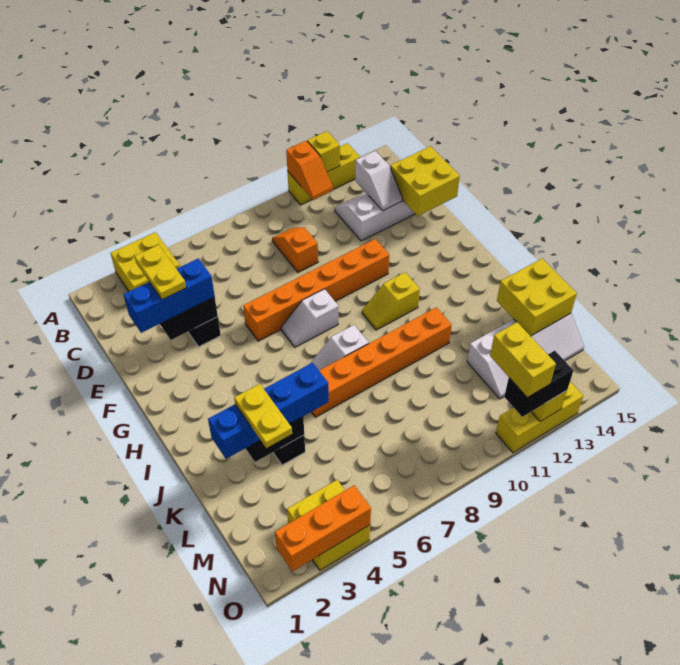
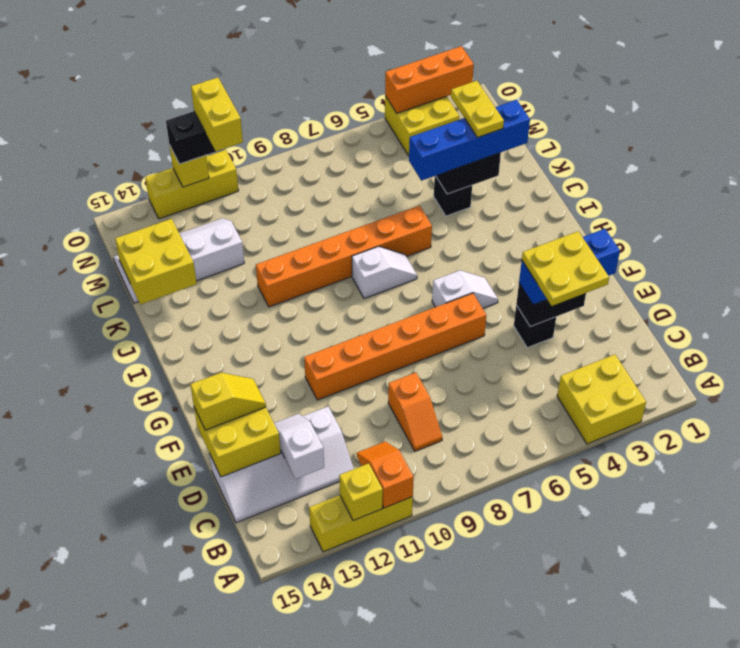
yellow plate D3:E3 level 4 -> yellow plate D3:E4 level 4
white slope G7:G8 level 1 top 8 -> white slope G5:G6 level 1 top 6
yellow slope H10:H11 level 1 top 11 -> yellow slope E14:E15 level 3 top 15

